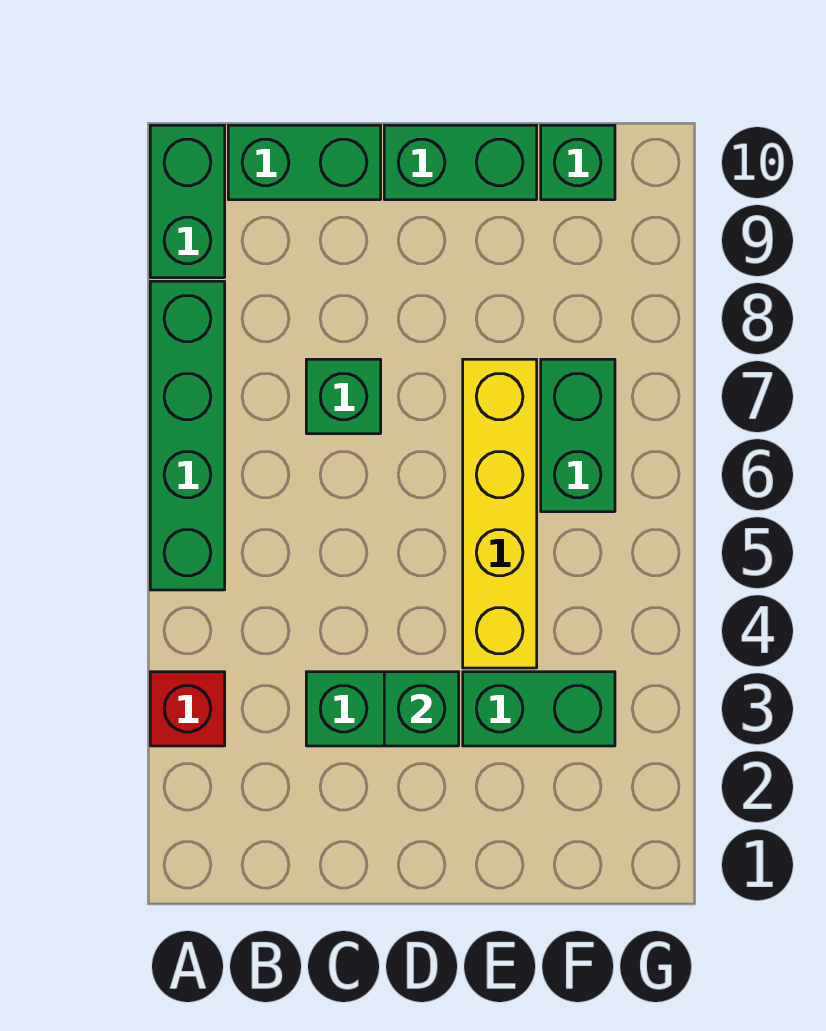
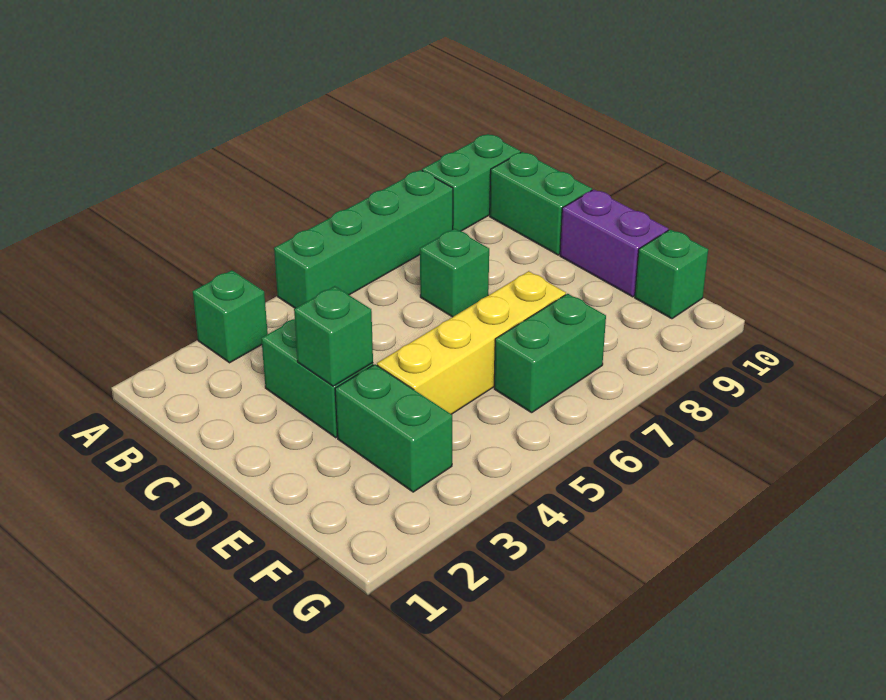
red brick A3 level 1 -> green brick A3 level 1
green brick D10:E10 level 1 -> purple brick D10:E10 level 1

